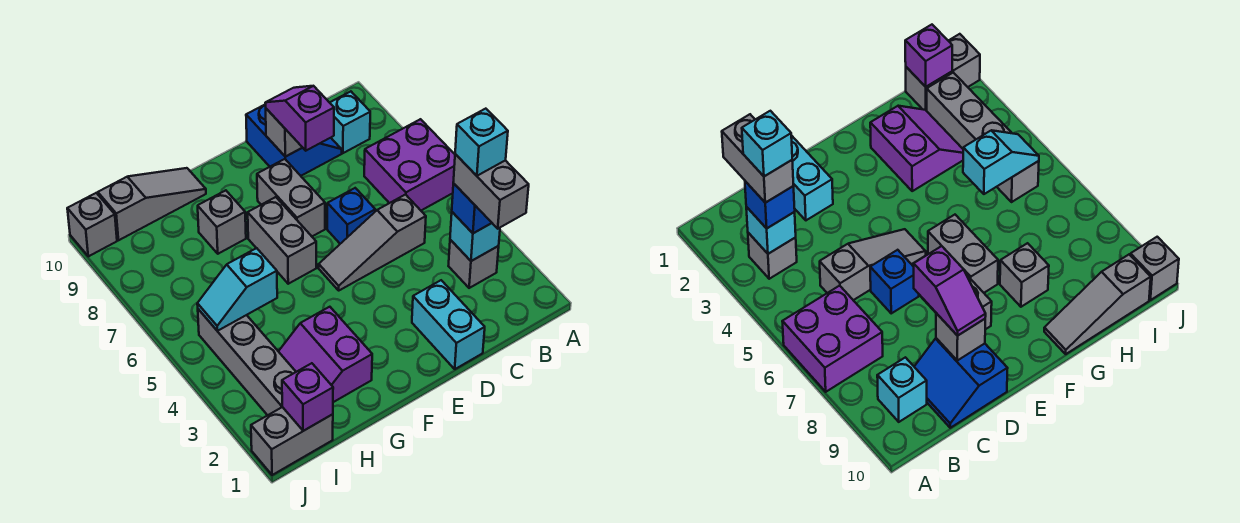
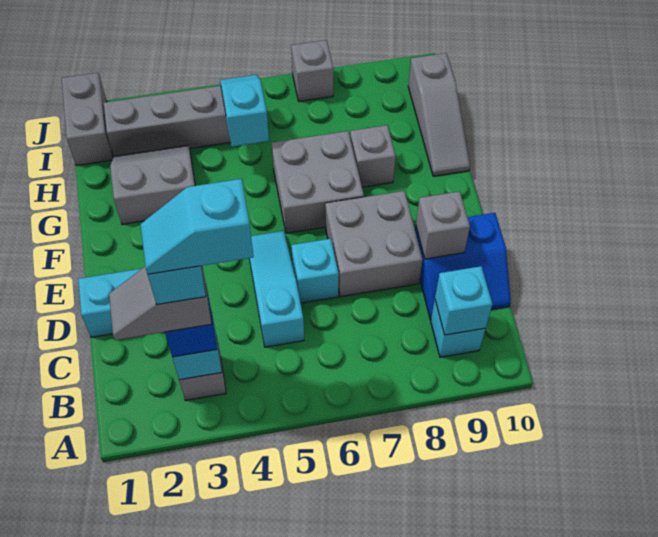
purple brick A6:B7 level 1 -> none
grey brick B2:B3 level 4 -> grey slope B2:B3 level 4 top 3
none -> cyan slope B3:B4 level 6 top 4
none -> cyan brick B9 level 2
grey slope C5:E5 level 1 top C -> cyan slope C5:E5 level 1 top C
blue brick D6 level 1 -> cyan brick D6 level 1
purple slope D8:D9 level 3 top 8 -> none
grey brick E7:E8 level 1 -> grey brick D7:E8 level 1
grey brick F6:F7 level 1 -> grey brick F6:G7 level 1
purple slope G2:H3 level 1 top G -> grey slope G2:H3 level 1 top G
purple brick I1 level 2 -> none
grey brick J10 level 1 -> grey brick J7 level 1

